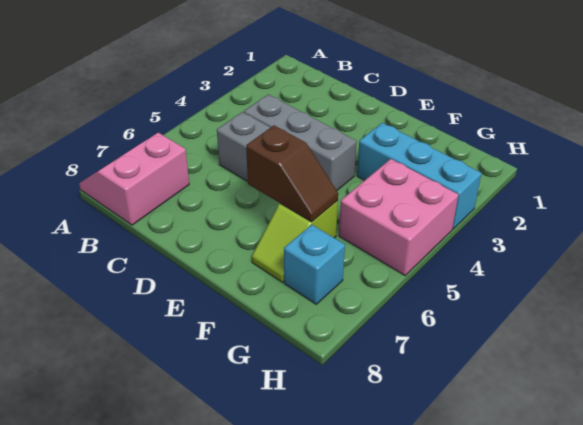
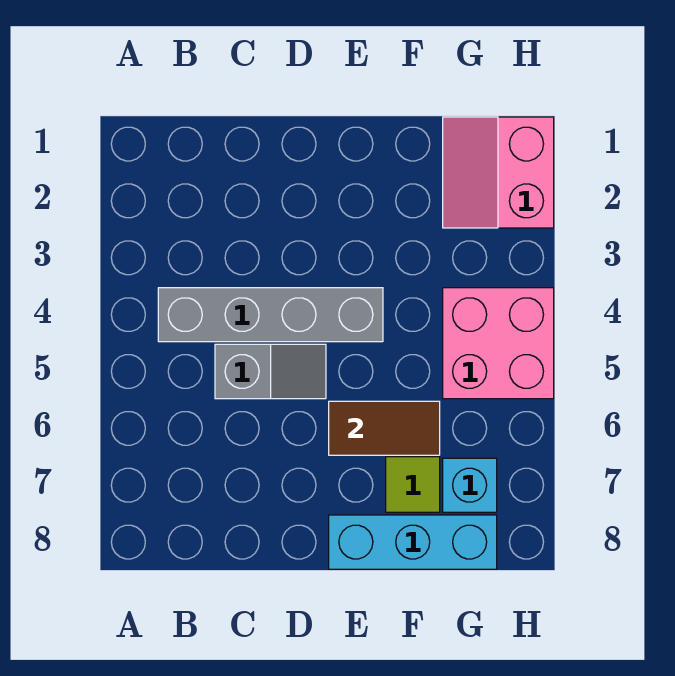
pink slope A7:B8 level 1 top B -> pink slope G1:H2 level 1 top H
grey brick C4:E4 level 1 -> grey brick B4:E4 level 1
brown slope E6:F6 level 2 top E -> brown tile E6:F6 level 2
cyan brick F3:H3 level 1 -> cyan brick E8:G8 level 1

